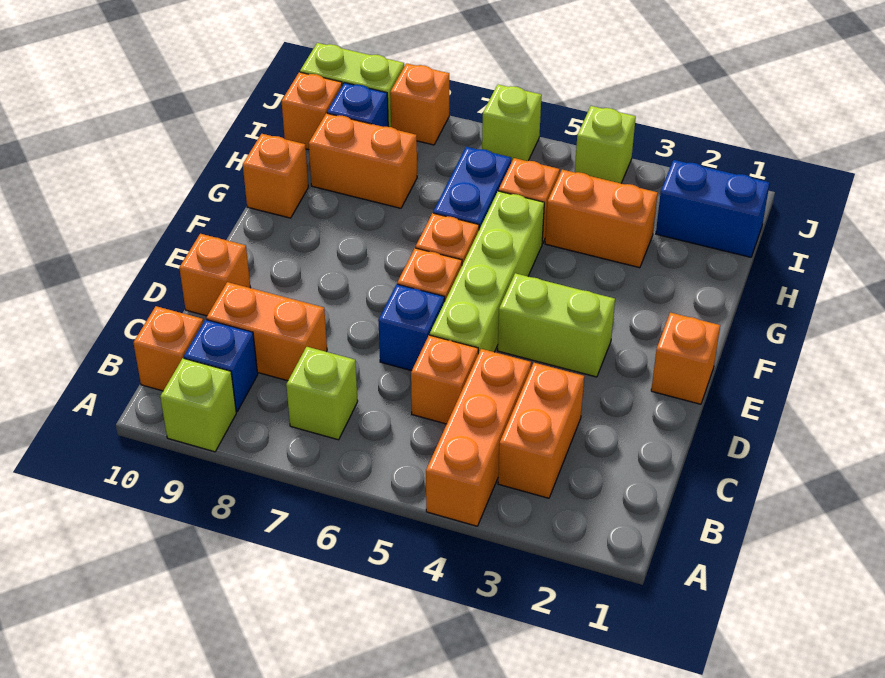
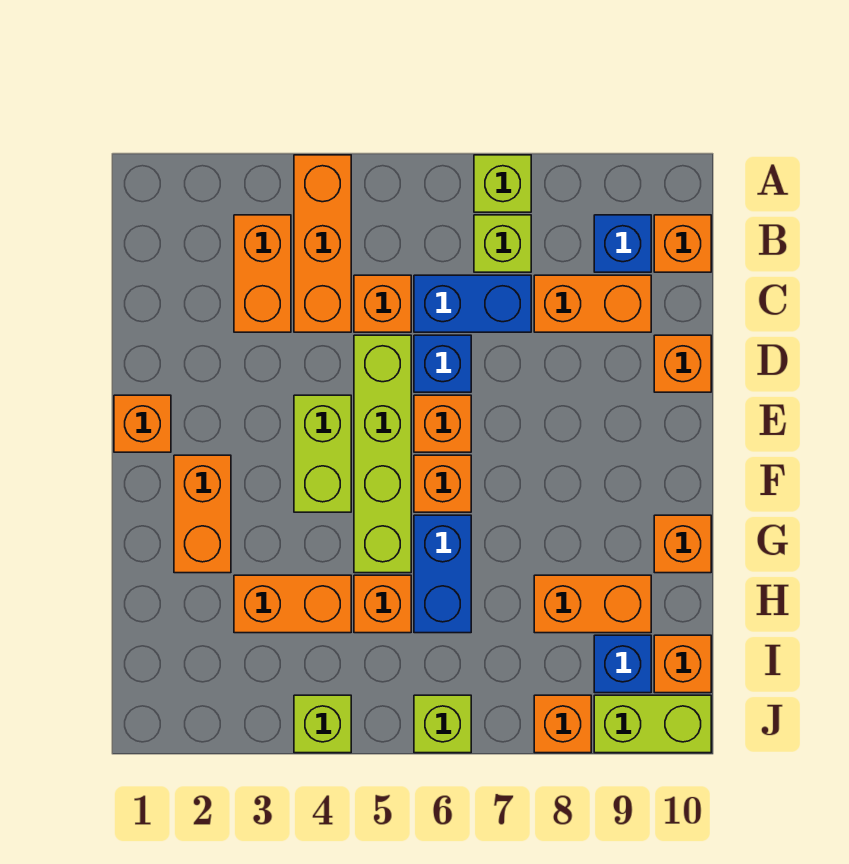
lime brick A9 level 1 -> lime brick A7 level 1
lime brick E3:E4 level 1 -> lime brick E4:F4 level 1
none -> orange brick F2:G2 level 1
blue brick I1:I2 level 1 -> blue brick C6:C7 level 1

